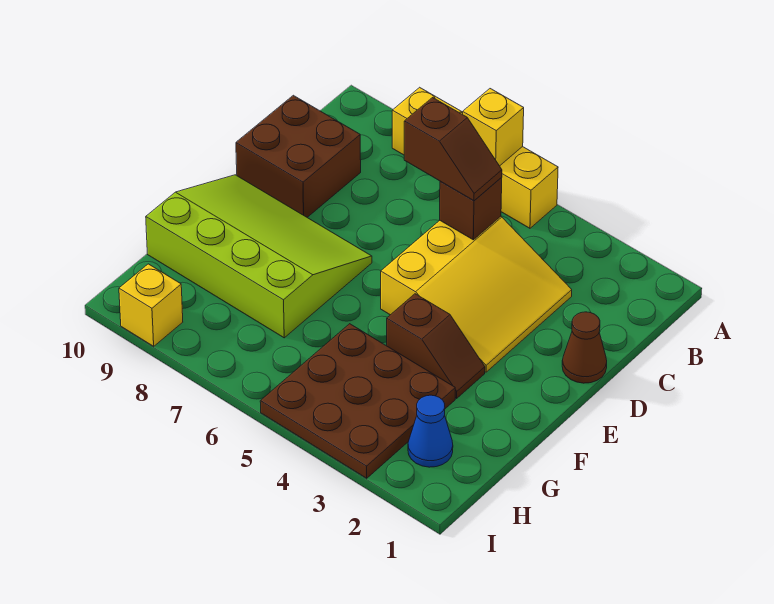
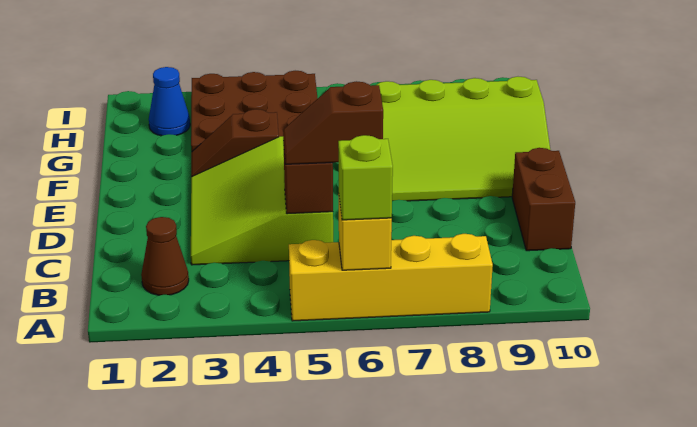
none -> lime brick A6 level 3
yellow slope C3:E5 level 1 top 5 -> lime slope C3:E5 level 1 top 5
brown brick C9:D10 level 1 -> brown brick C10:D10 level 1
brown cone D1 level 1 -> brown cone B2 level 1
yellow brick I9 level 1 -> none

